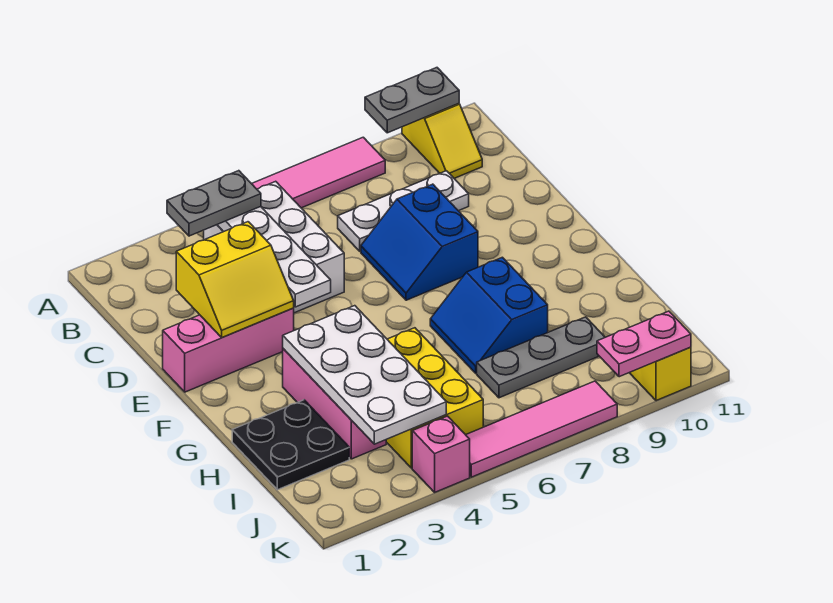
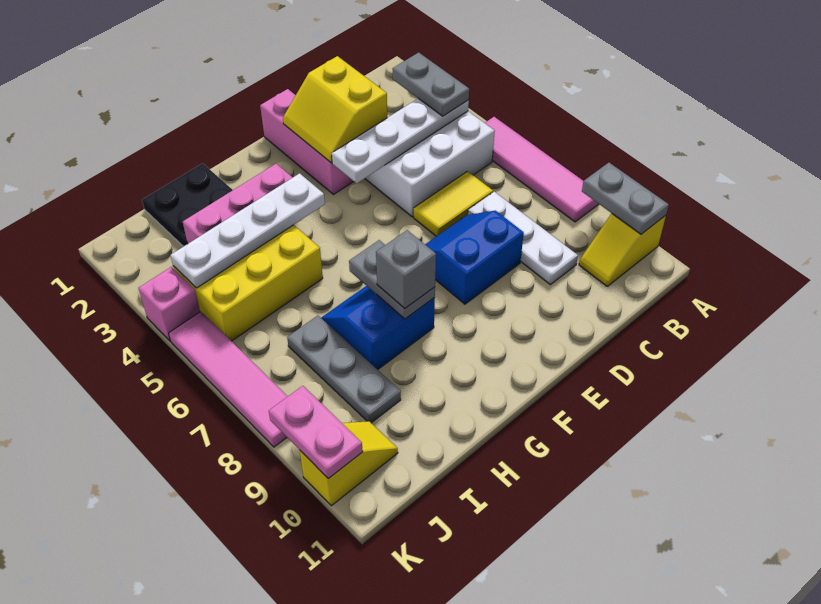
none -> yellow tile C6:D6 level 1
white plate G3:J4 level 2 -> white plate G4:J4 level 2
none -> grey plate G7:G8 level 2
none -> grey brick G8 level 3

